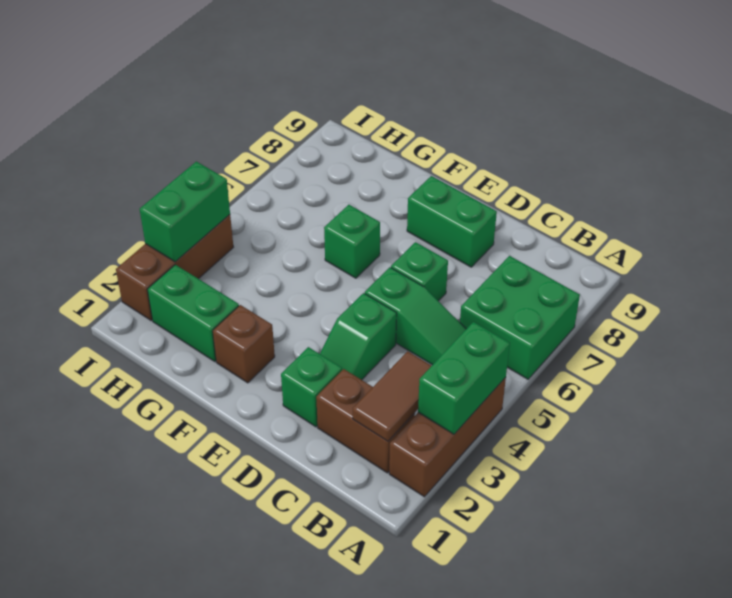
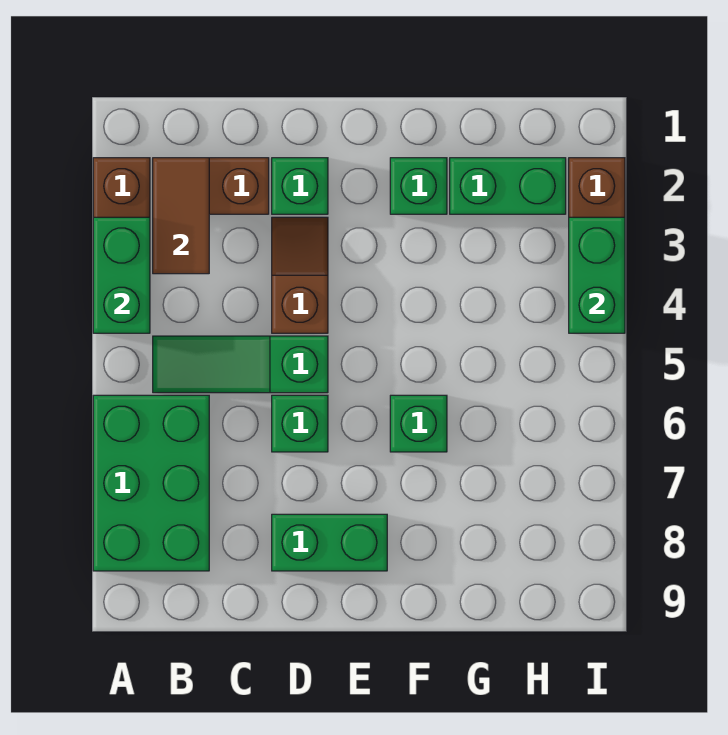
green brick A6:B7 level 1 -> green brick A6:B8 level 1
green slope D3:D4 level 1 top 4 -> brown slope D3:D4 level 1 top 4
brown brick F2 level 1 -> green brick F2 level 1

